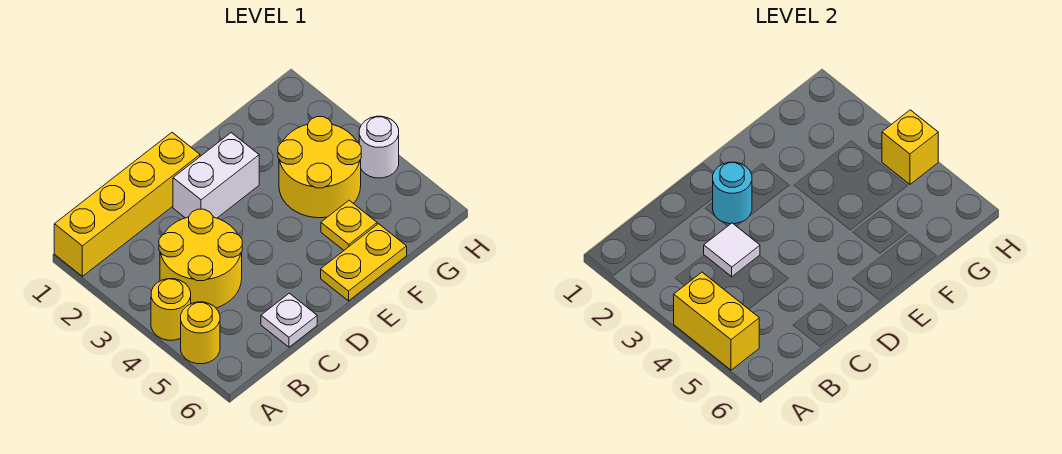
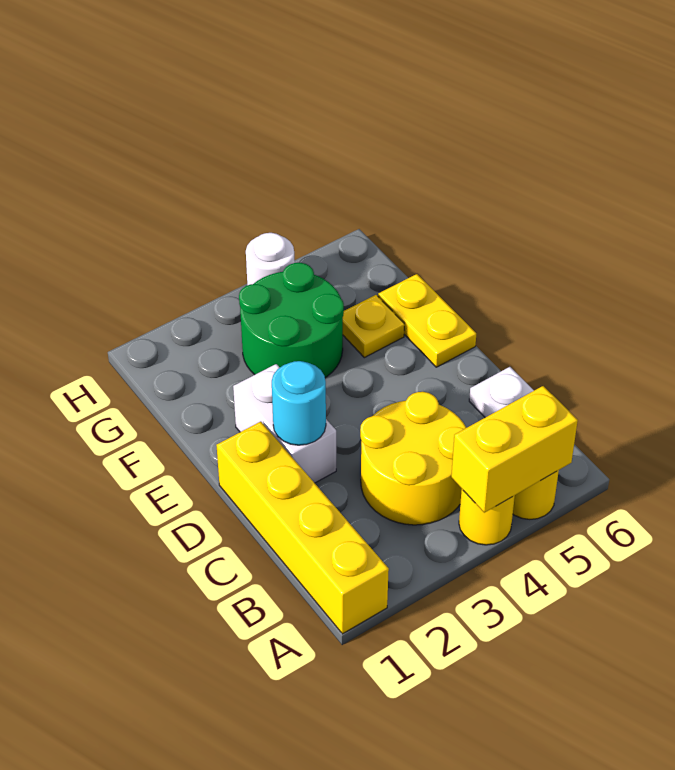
white tile C3 level 2 -> none
yellow round brick F3:G4 level 1 -> green round brick F3:G4 level 1
yellow brick H4 level 2 -> none

